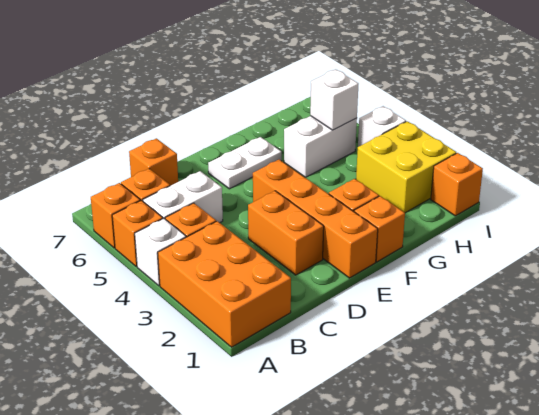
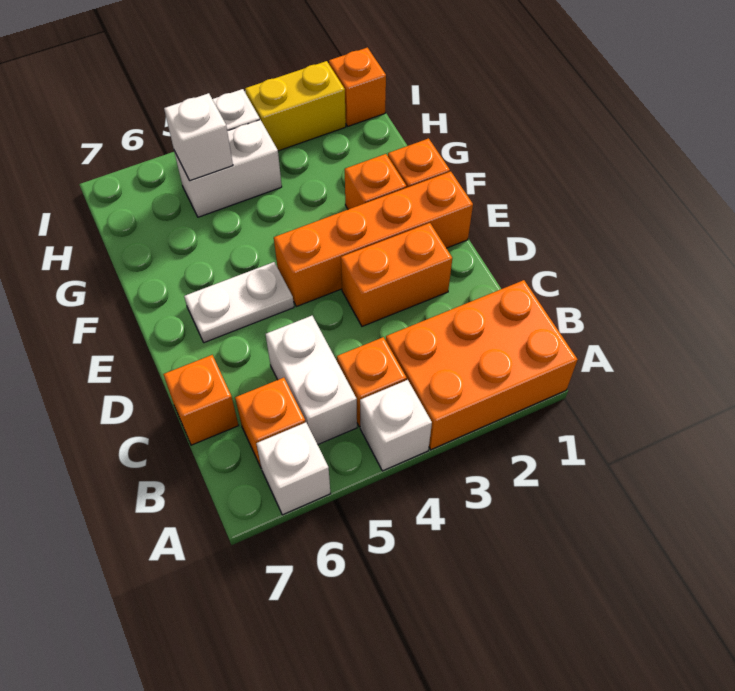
orange brick A5 level 1 -> none
orange brick A6 level 1 -> white brick A6 level 1
white plate E6:F6 level 1 -> white plate E5:E6 level 1
white brick G5:H5 level 1 -> white brick H4:H5 level 1
yellow brick H2:I3 level 1 -> yellow brick I2:I3 level 1

